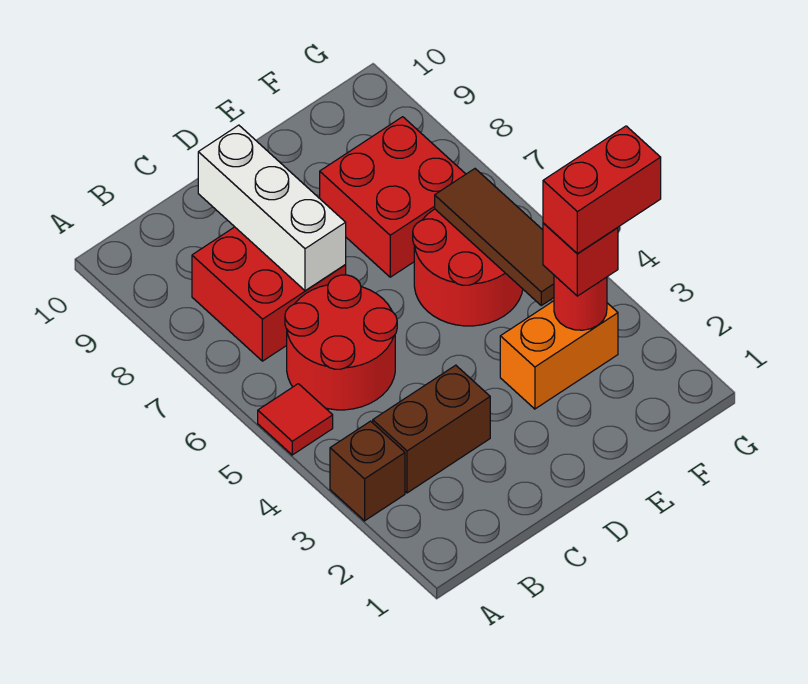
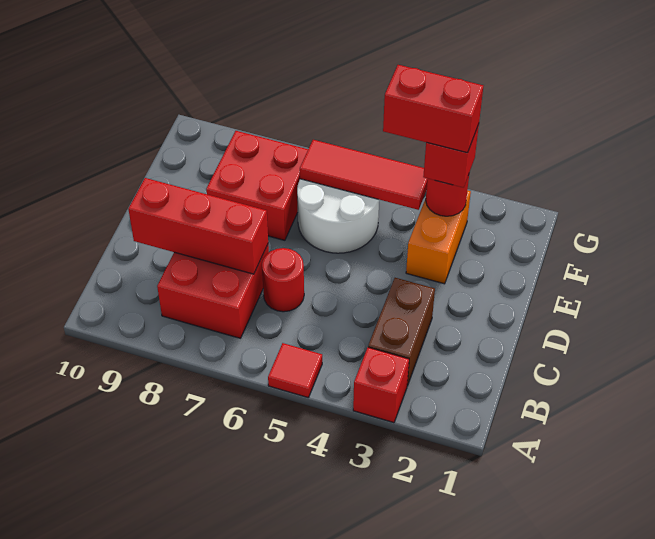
brown brick A3 level 1 -> red brick A3 level 1
red round brick B5:C6 level 1 -> red round brick C6 level 1
white brick C7:C9 level 2 -> red brick C7:C9 level 2
red round brick E5:F6 level 1 -> white round brick E5:F6 level 1
red brick F3:G3 level 4 -> red brick F3:F4 level 4
brown tile F4:F6 level 2 -> red tile F4:F6 level 2

